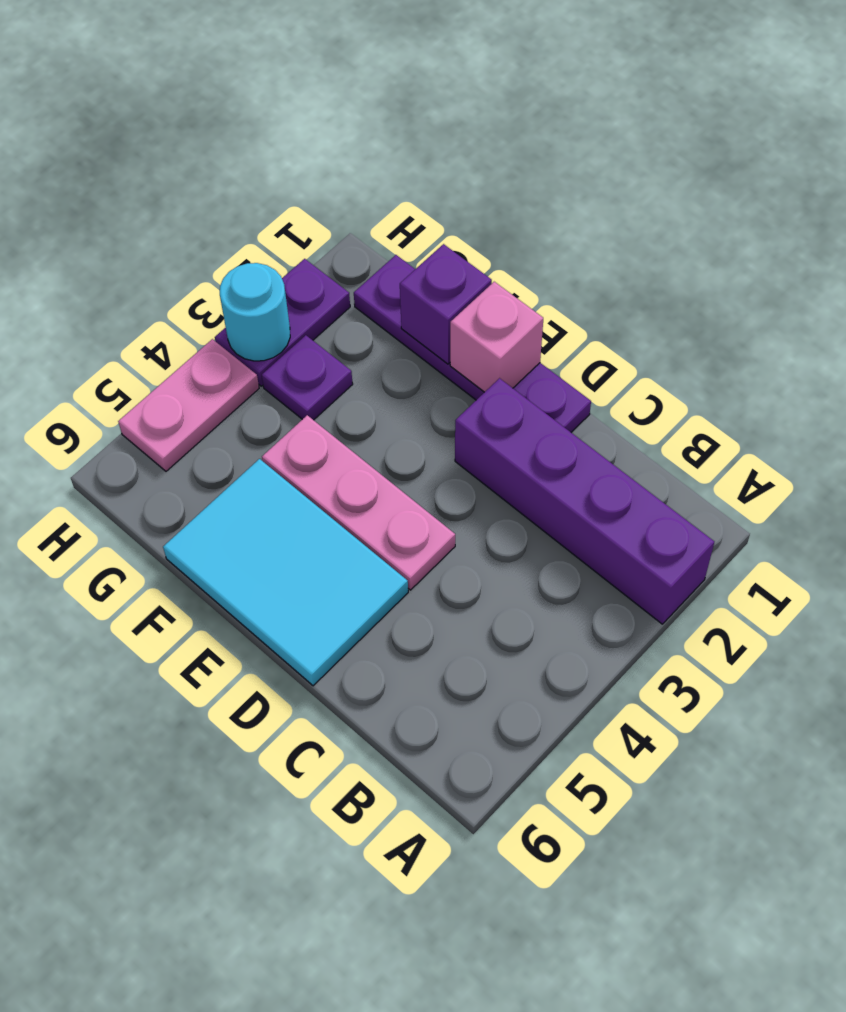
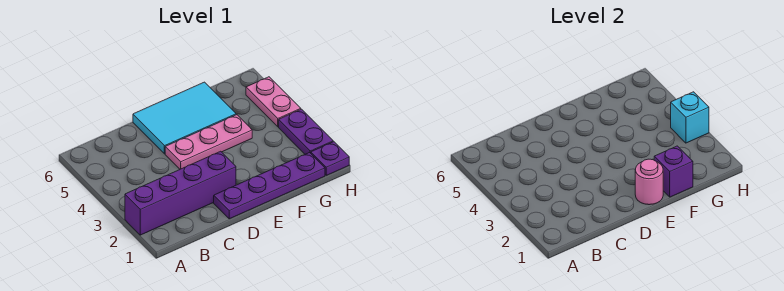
pink brick E1 level 2 -> pink round brick E1 level 2
purple plate G3 level 1 -> purple plate H1 level 1
cyan round brick H3 level 2 -> cyan brick H3 level 2

